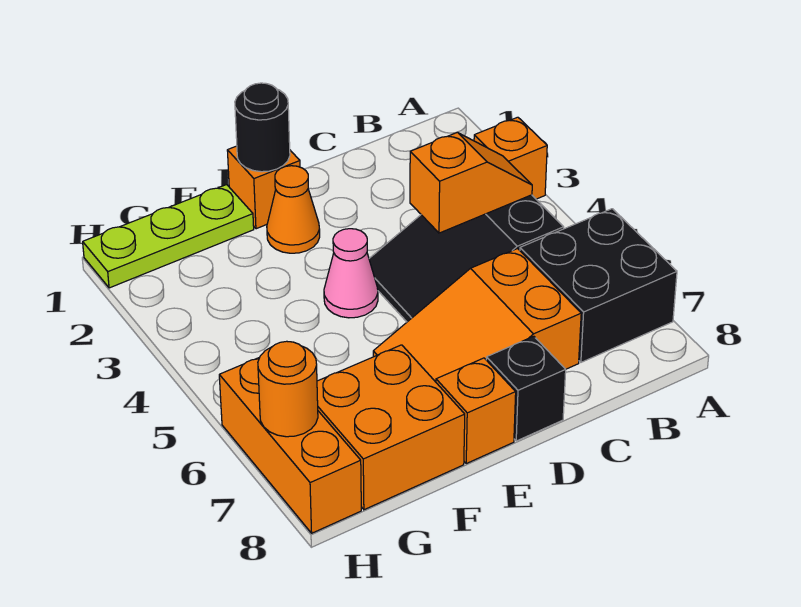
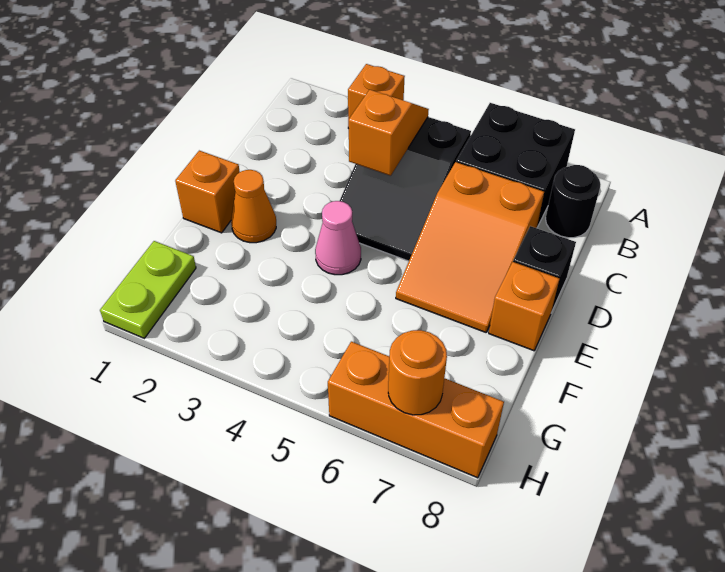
black round brick E1 level 2 -> black round brick B8 level 1
lime plate F1:H1 level 1 -> lime plate G1:H1 level 1
orange brick F7:G8 level 1 -> none

